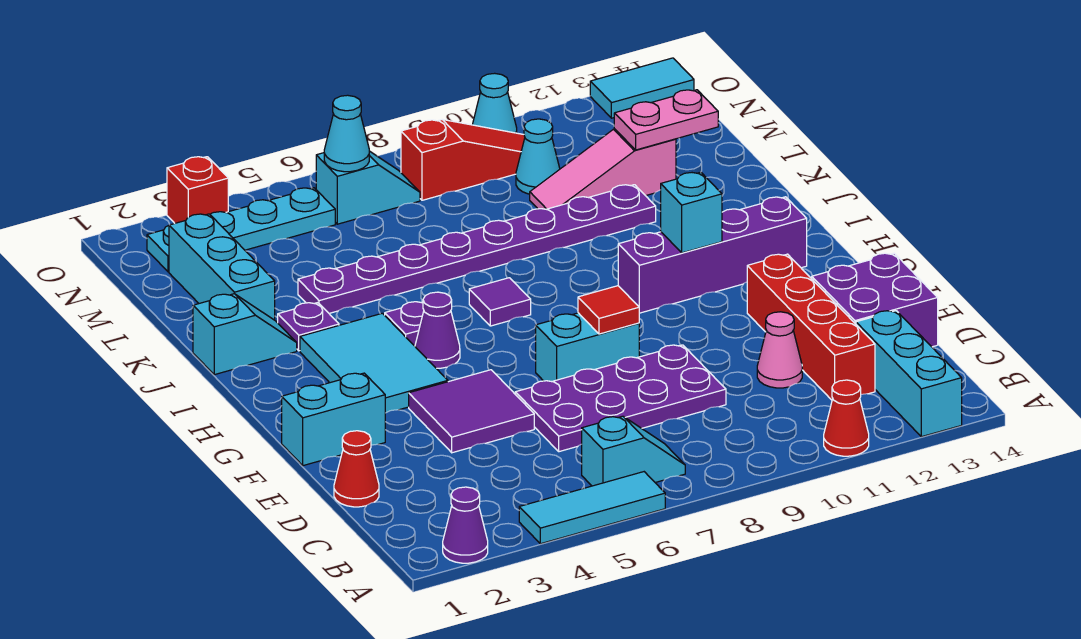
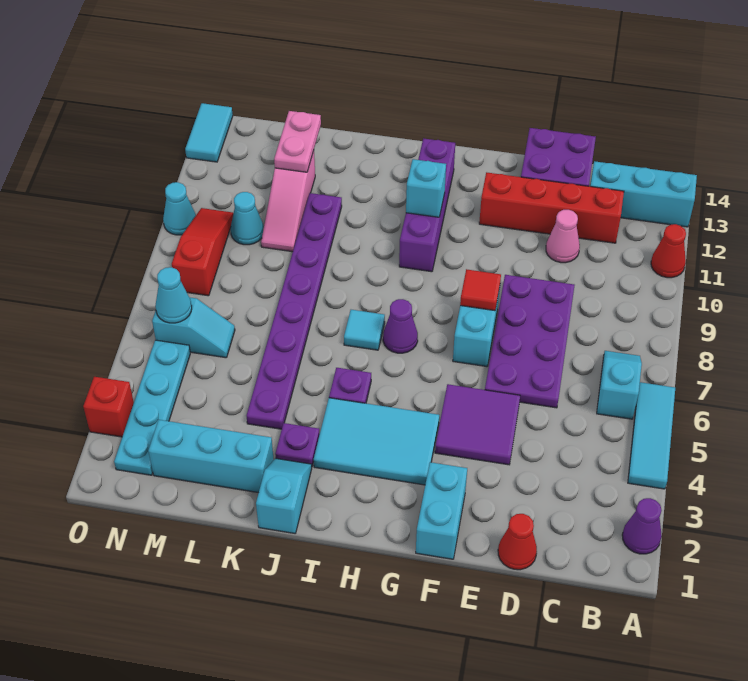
purple cone H5 level 1 -> purple cone H7 level 1
purple tile I7 level 1 -> cyan tile I7 level 1
cyan slope N6:N7 level 1 top 6 -> cyan slope M6:N6 level 1 top N

